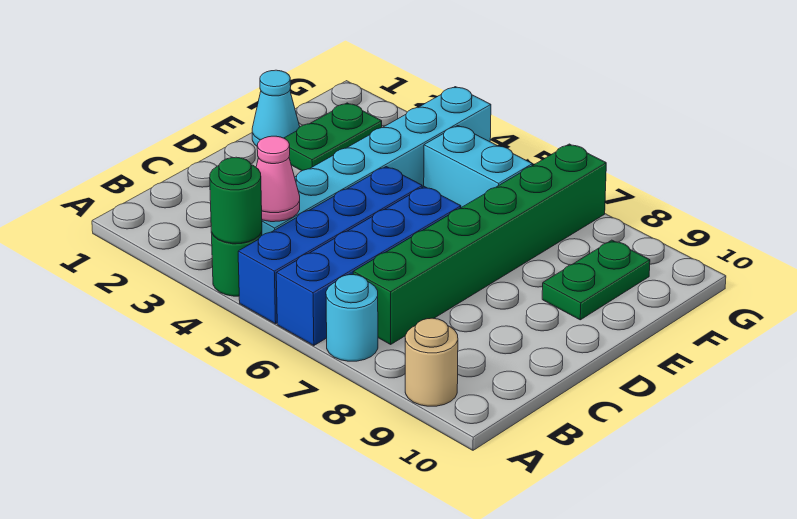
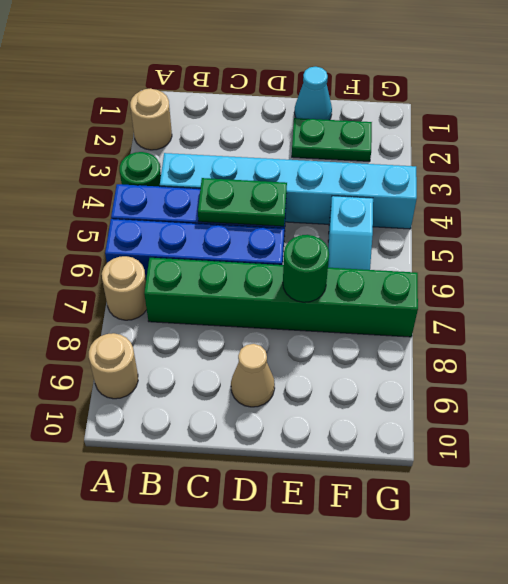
none -> tan round brick A2 level 1
green round brick A4 level 2 -> green round brick E7 level 2
cyan round brick A7 level 1 -> tan round brick A7 level 1
pink cone B4 level 2 -> none
none -> tan cone D9 level 1
green plate E9:F9 level 1 -> green plate C5:D5 level 2
cyan brick F5:F6 level 1 -> cyan slope F5:F6 level 1 top 5

